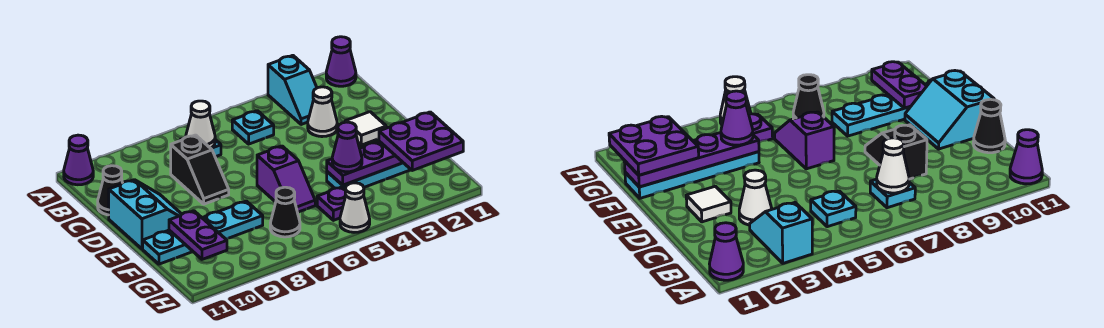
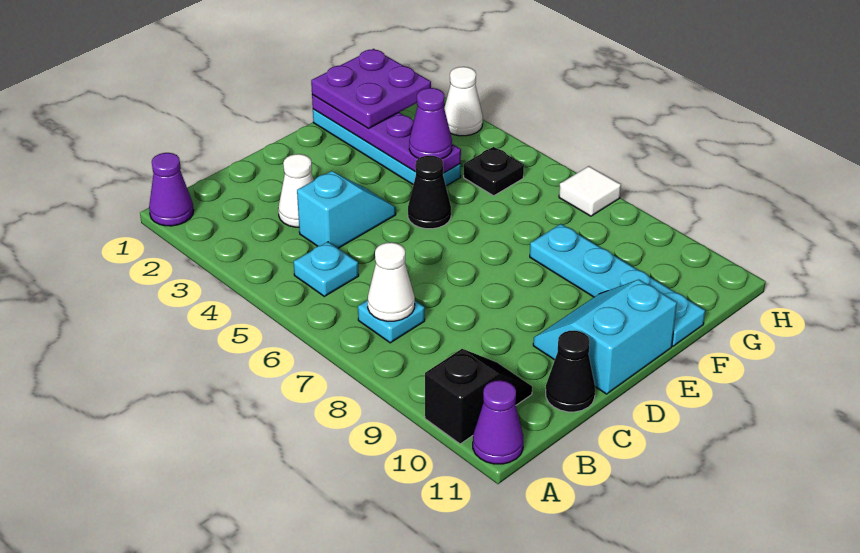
cyan slope A3:B3 level 1 top A -> cyan slope C4:D4 level 1 top C
black slope C8:D8 level 1 top C -> black slope A10:B10 level 1 top A
white tile D2 level 1 -> white tile H7 level 1
purple slope E6:F6 level 1 top E -> none
purple plate F10:G10 level 2 -> none
purple plate G5 level 1 -> black plate G5 level 1
black cone G7 level 1 -> black cone E5 level 1
white cone H5 level 1 -> white cone H3 level 1

